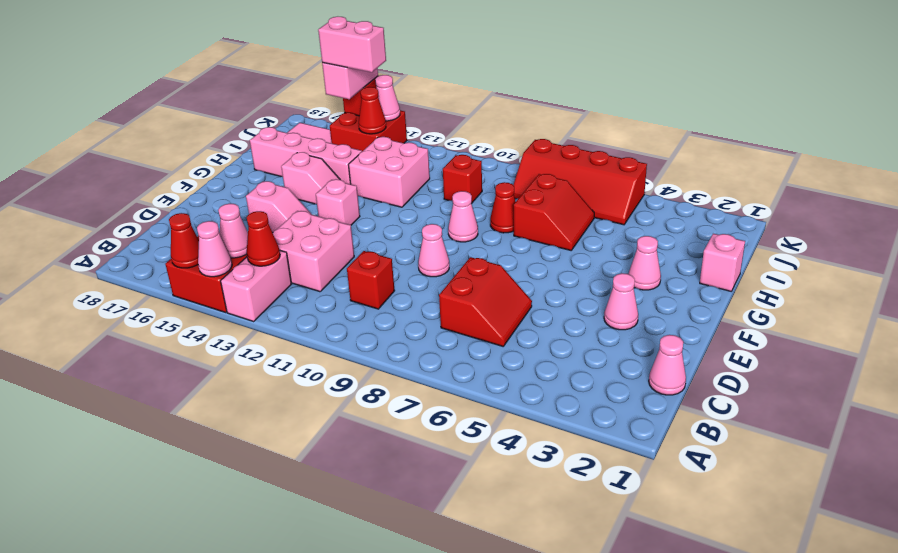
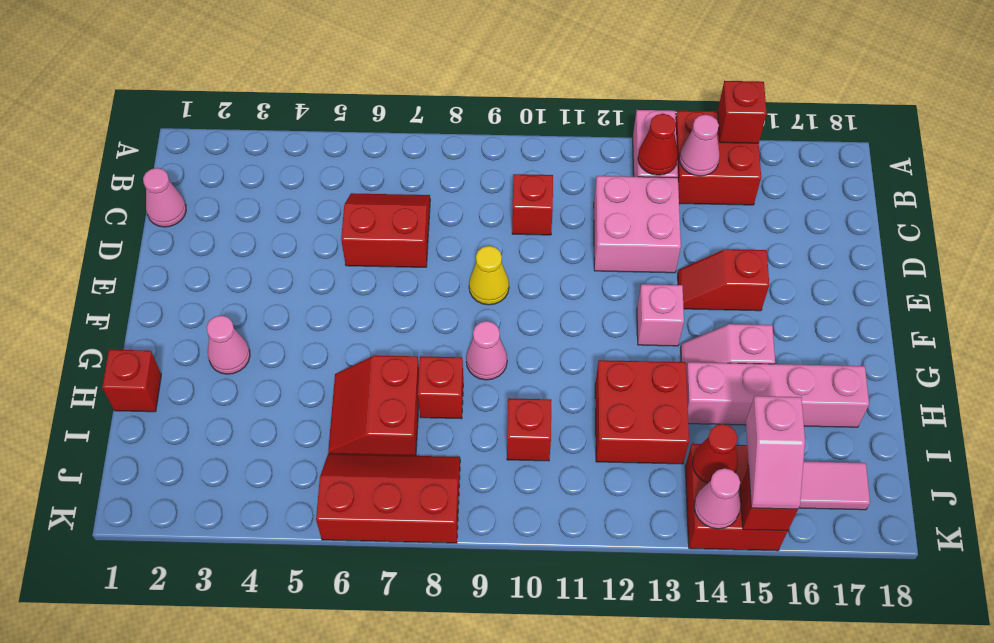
pink cone A14 level 2 -> none
red cone A15 level 2 -> red brick A15 level 2
red slope C6:D7 level 1 top 7 -> red slope C6:D7 level 1 top D
pink cone E3 level 1 -> none
pink cone E9 level 1 -> yellow cone E9 level 1
pink slope E14:E15 level 1 top 15 -> red slope E14:E15 level 1 top 15
pink brick H1 level 1 -> red brick H1 level 1
red cone H8 level 1 -> red brick H8 level 1
pink brick H12:I13 level 1 -> red brick H12:I13 level 1
red slope J5:K8 level 1 top K -> red slope J6:K8 level 1 top K
pink brick J14:J15 level 4 -> none

